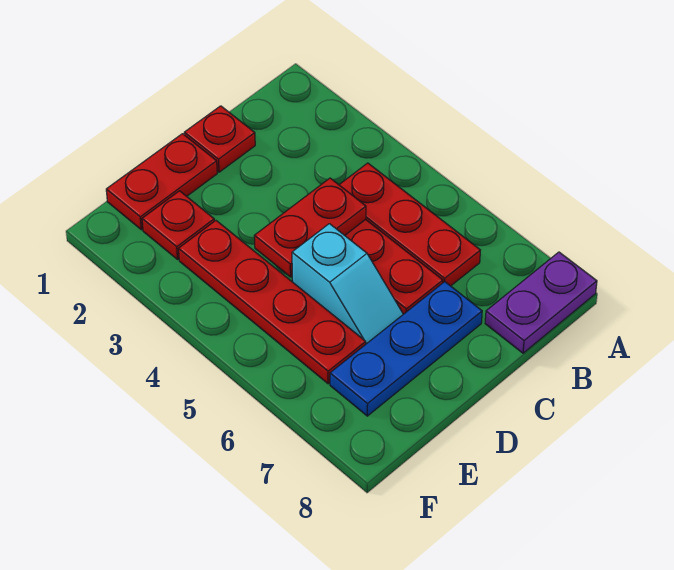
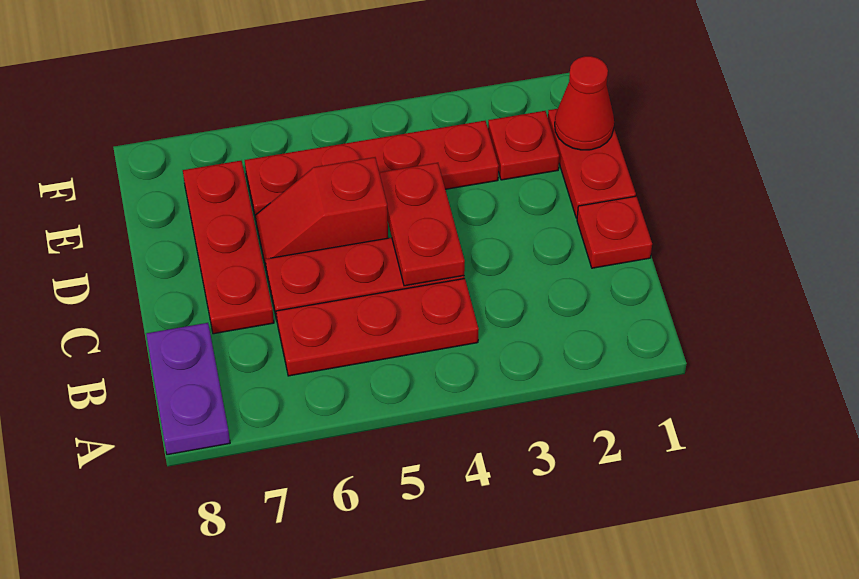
blue plate C7:E7 level 1 -> red plate C7:E7 level 1
cyan slope D5:D6 level 1 top 5 -> red slope D5:D6 level 1 top 5
none -> red cone E1 level 2

